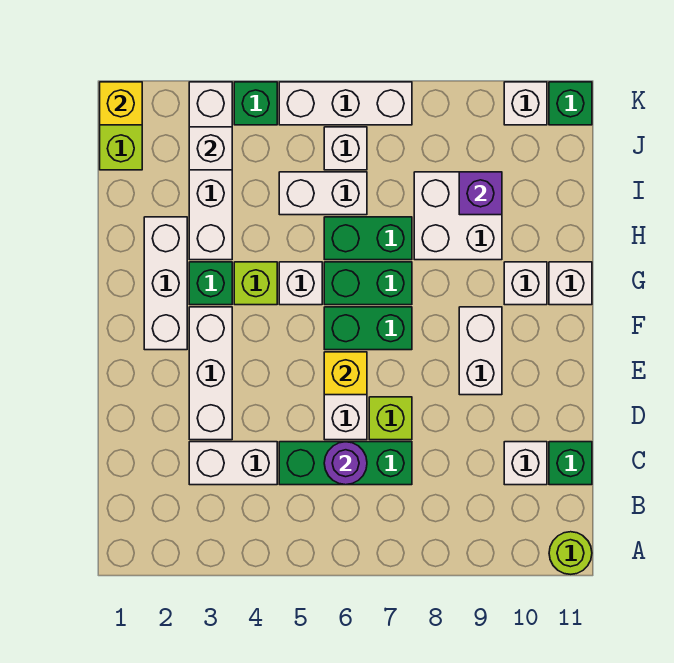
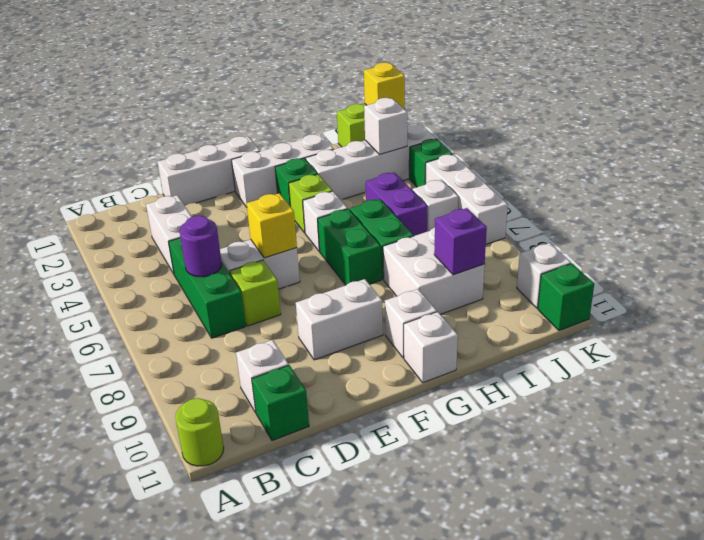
white brick D3:F3 level 1 -> white brick D1:F1 level 1
green brick F6:F7 level 1 -> none
white brick I5:I6 level 1 -> purple brick I5:I6 level 1

